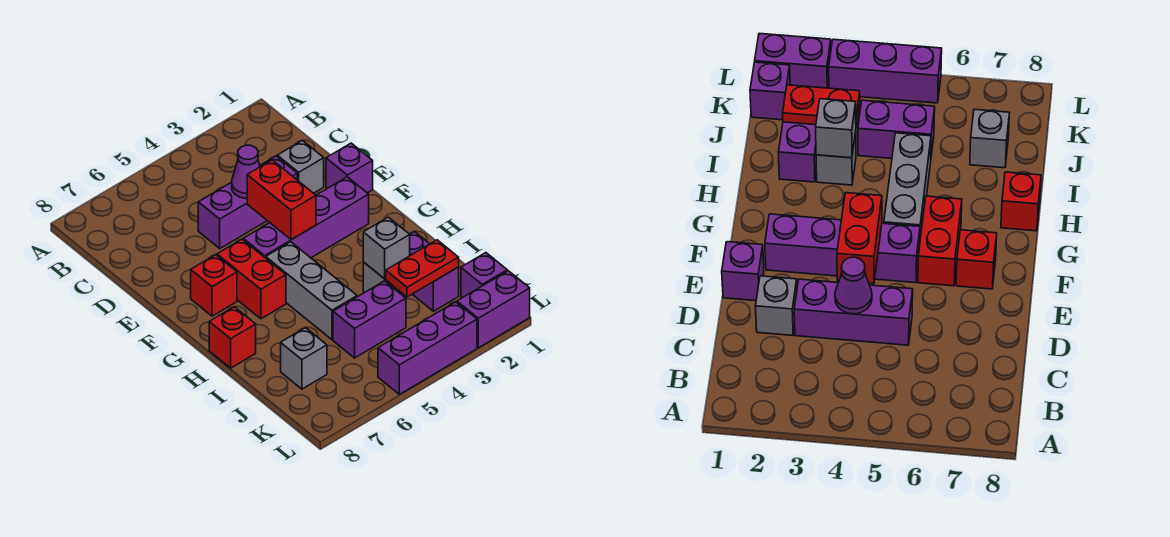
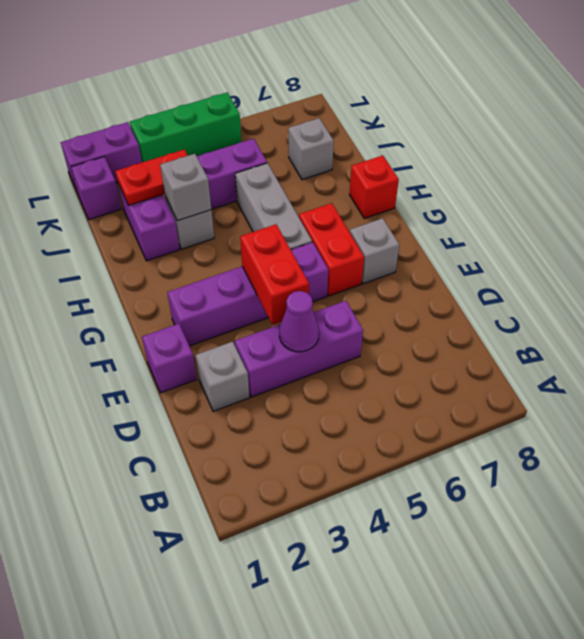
red brick F7 level 1 -> grey brick F7 level 1
purple brick L3:L5 level 1 -> green brick L3:L5 level 1

